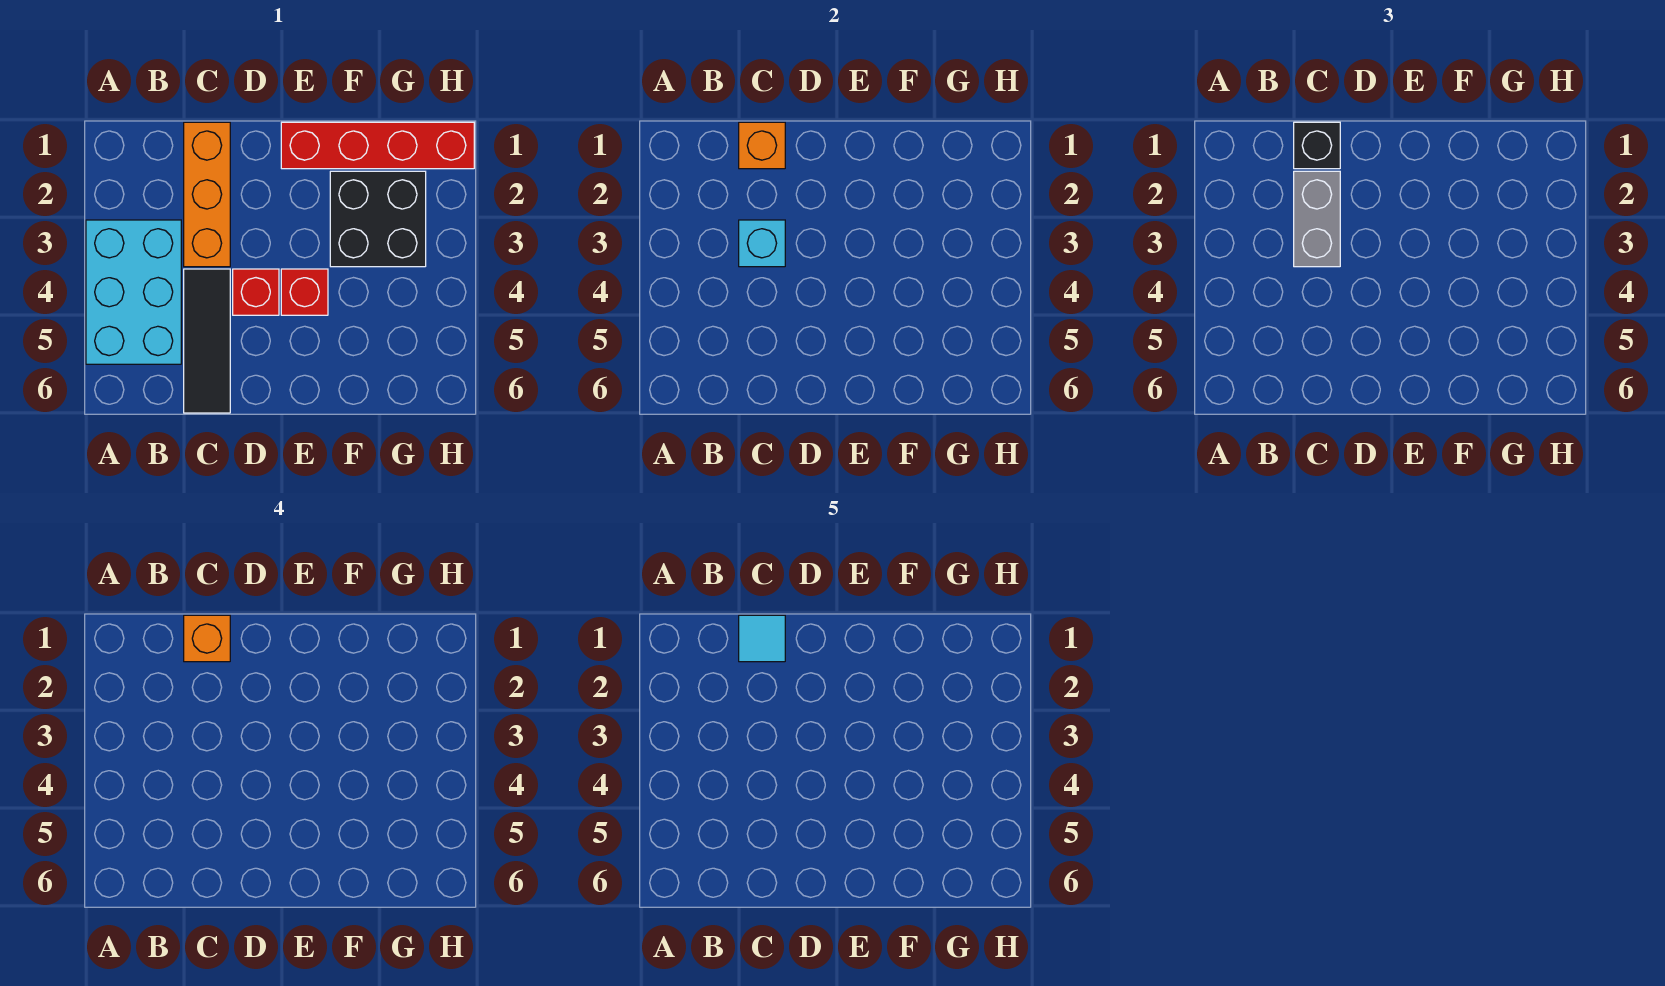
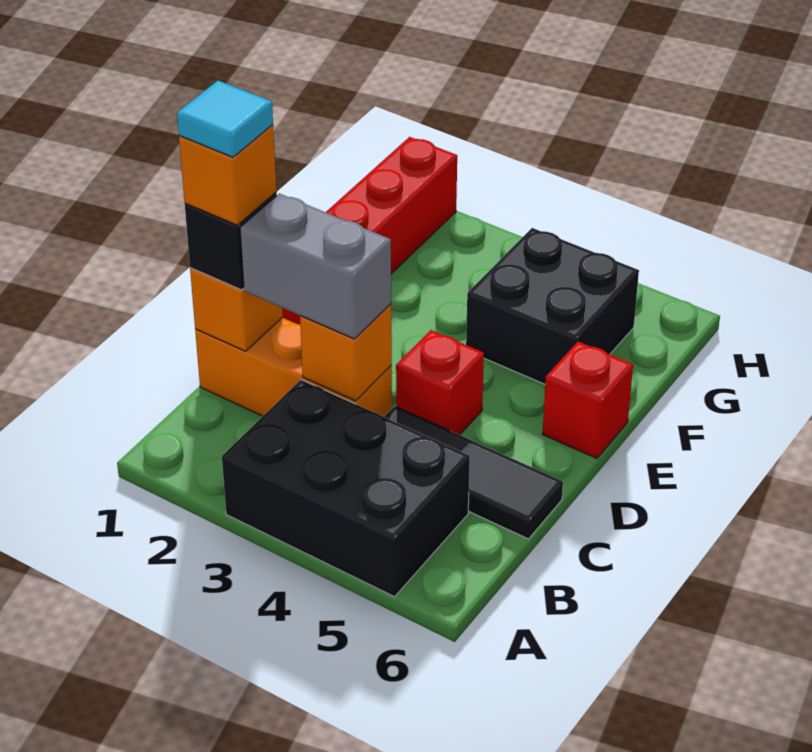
cyan brick A3:B5 level 1 -> black brick A3:B5 level 1
cyan brick C3 level 2 -> orange brick C3 level 2
red brick E4 level 1 -> red brick E6 level 1
black brick F2:G3 level 1 -> black brick F4:G5 level 1

